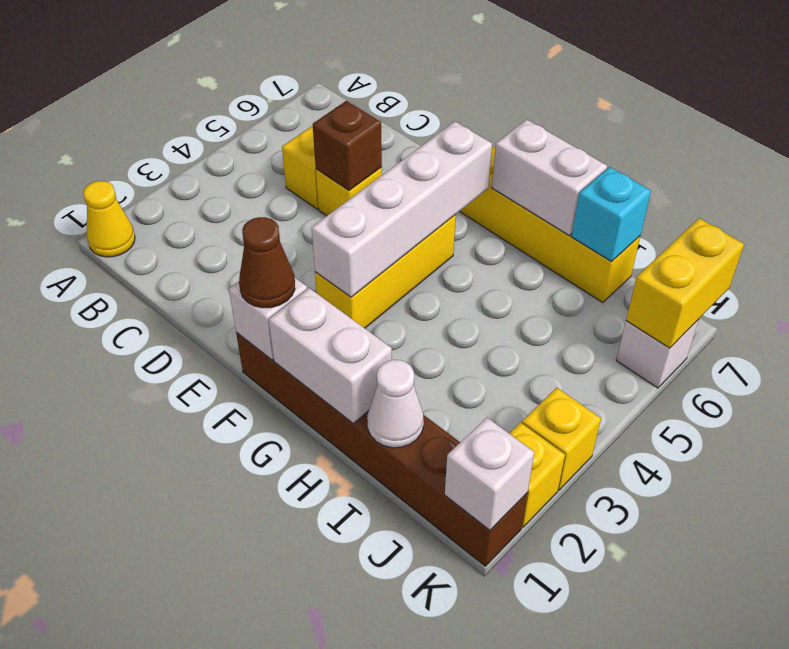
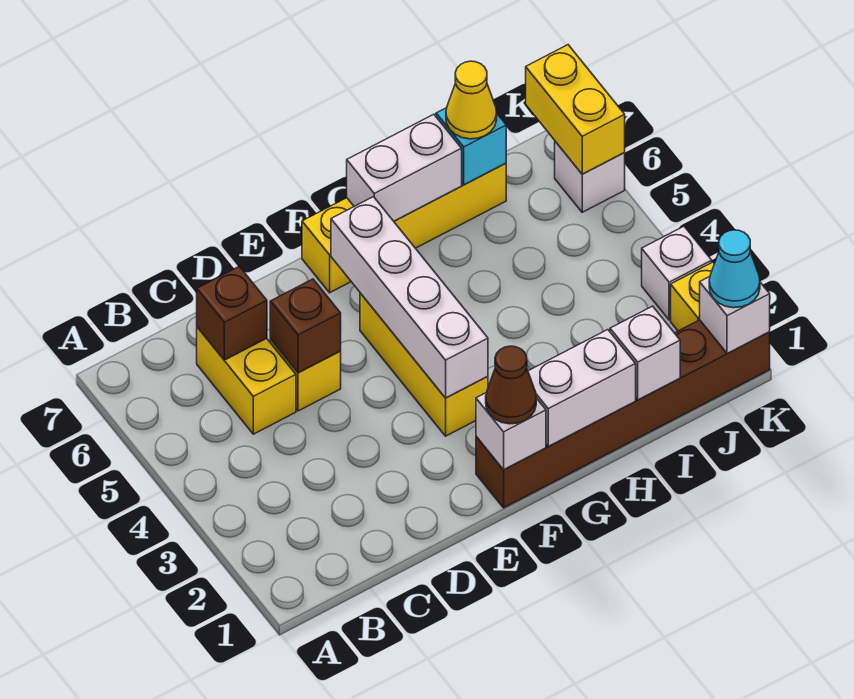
yellow cone A1 level 1 -> yellow cone I7 level 3
none -> brown brick C6 level 2
white cone I1 level 2 -> white brick I1 level 2
none -> cyan cone K1 level 3
yellow brick K3 level 1 -> white brick K3 level 1

